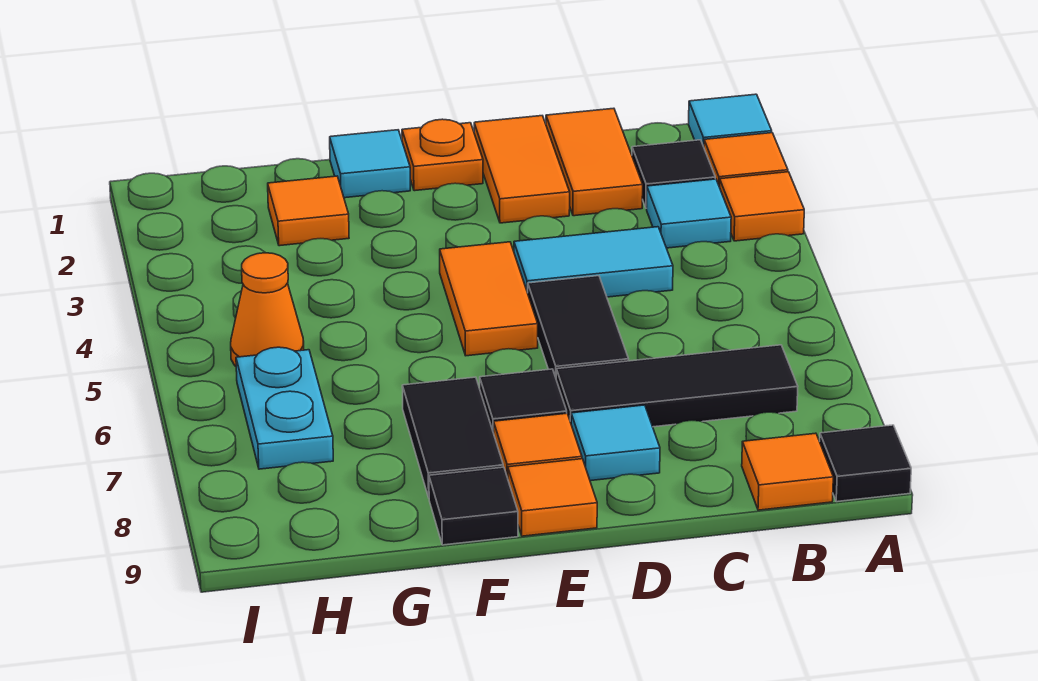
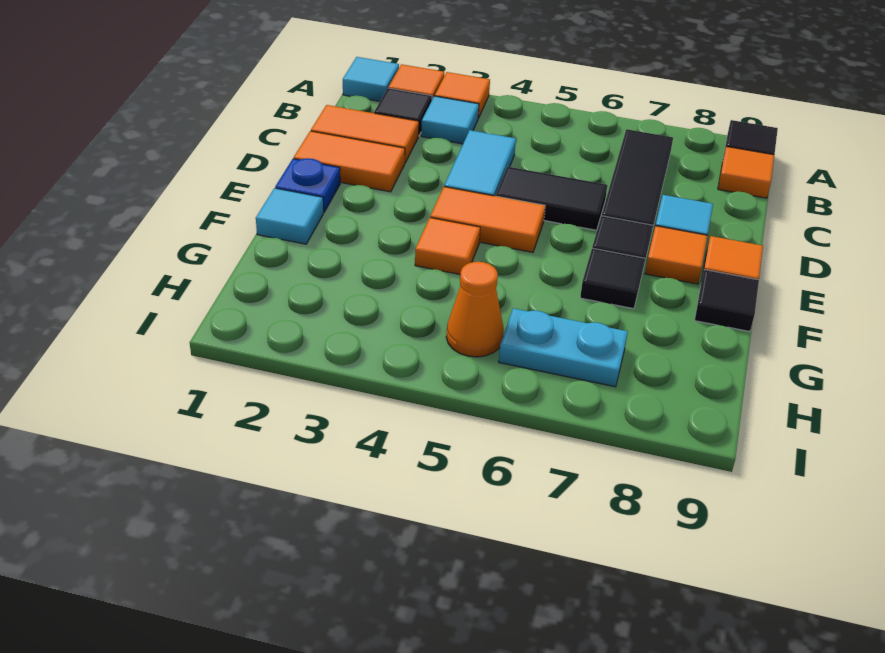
orange plate E1 level 1 -> blue plate E1 level 1
black tile F7:F8 level 1 -> black tile F7 level 1
orange tile G2 level 1 -> orange tile F4 level 1

